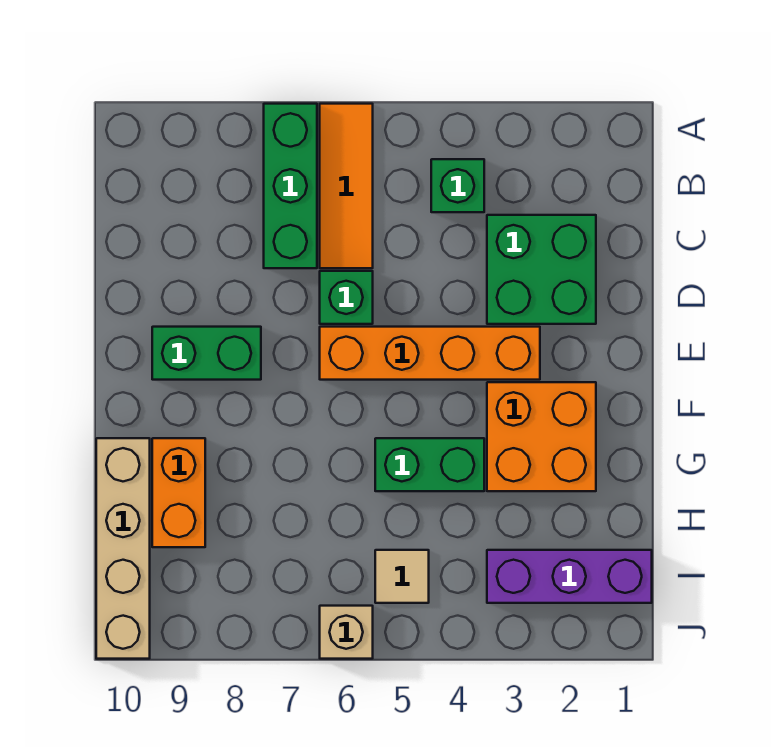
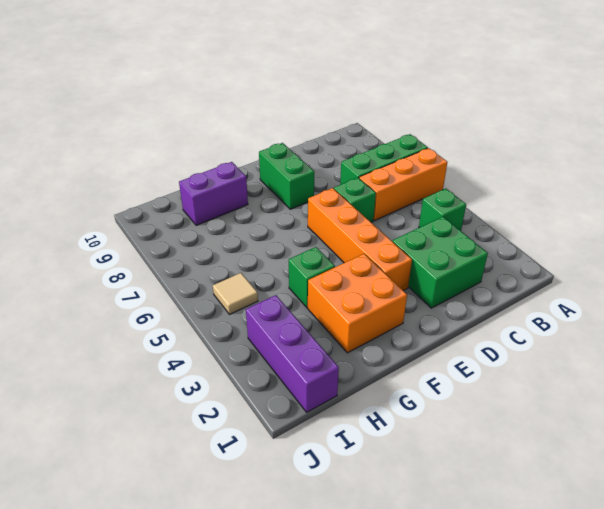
orange tile A6:C6 level 1 -> orange brick A6:C6 level 1
green brick G4:G5 level 1 -> green brick G4 level 1
orange brick G9:H9 level 1 -> purple brick G9:H9 level 1
tan brick G10:J10 level 1 -> none
tan brick J6 level 1 -> none

